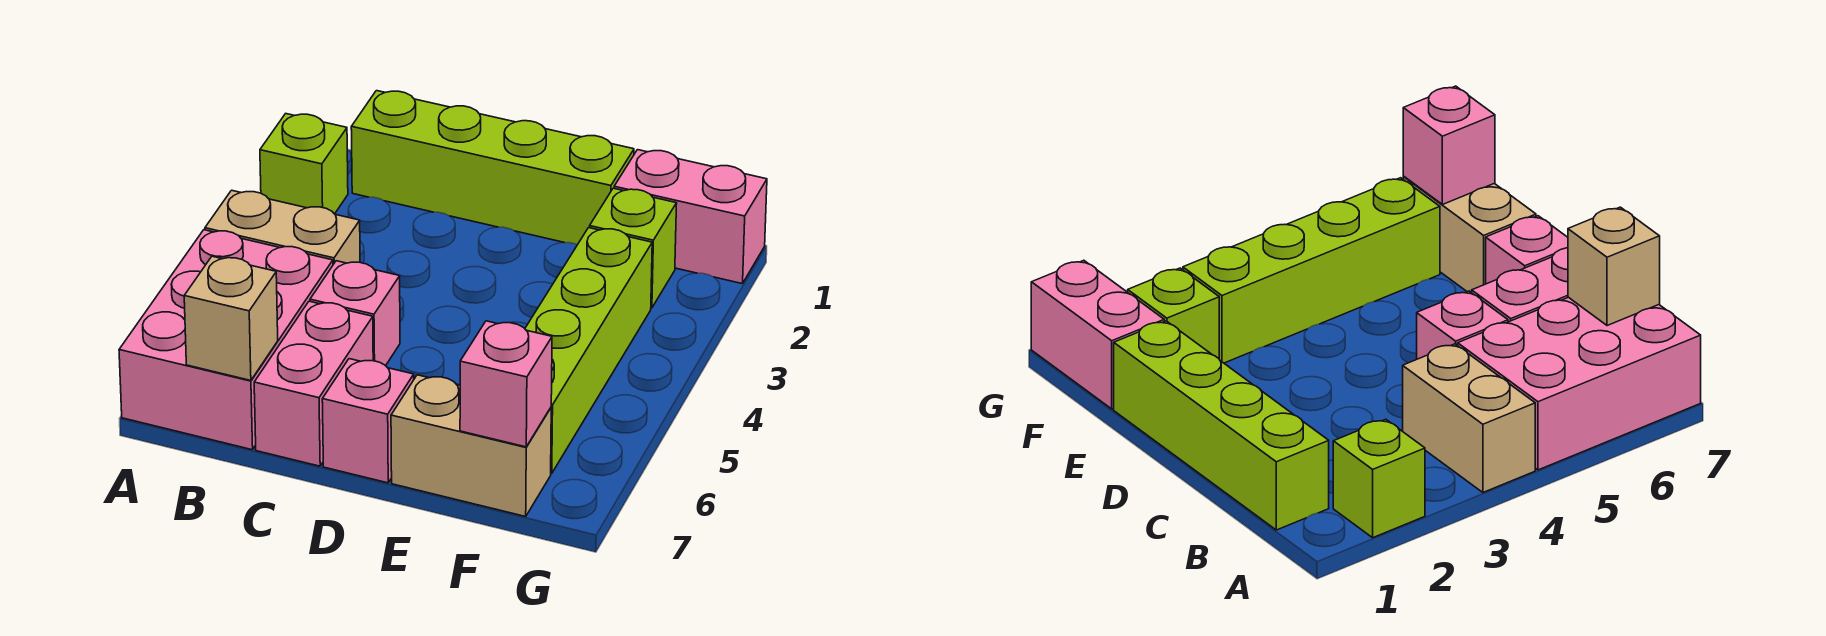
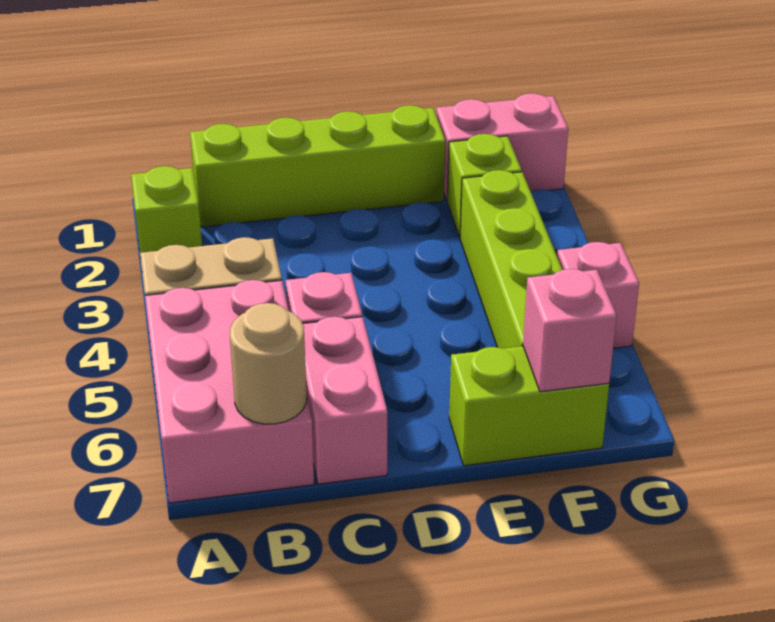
tan brick B7 level 2 -> tan round brick B7 level 2
pink brick D7 level 1 -> pink brick G5 level 1
tan brick E7:F7 level 1 -> lime brick E7:F7 level 1

